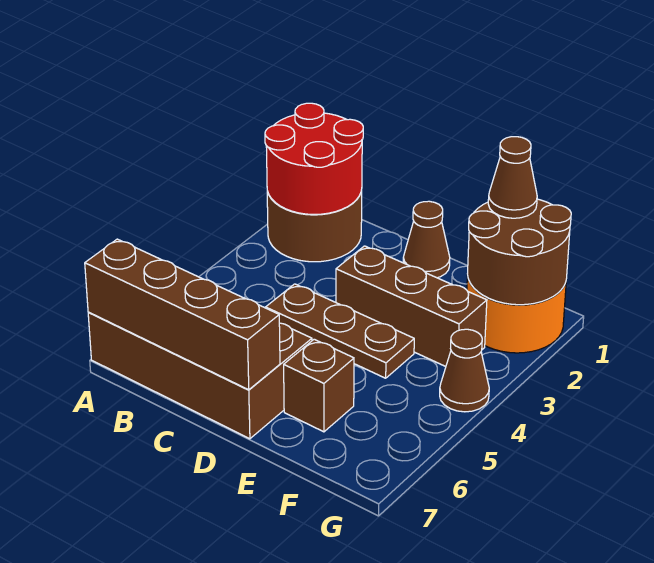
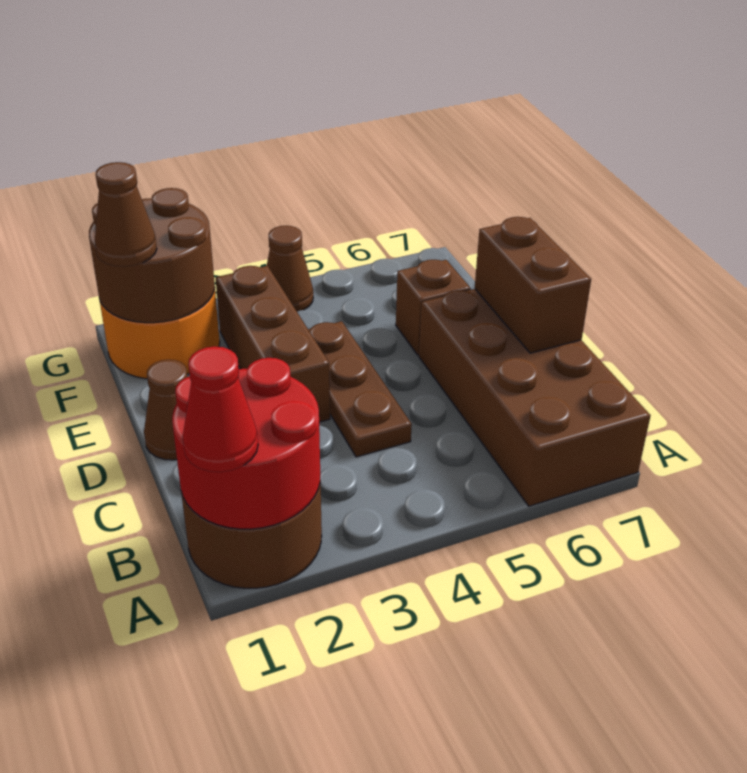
none -> red cone A1 level 3
brown brick A7:D7 level 2 -> brown brick C7:D7 level 2

